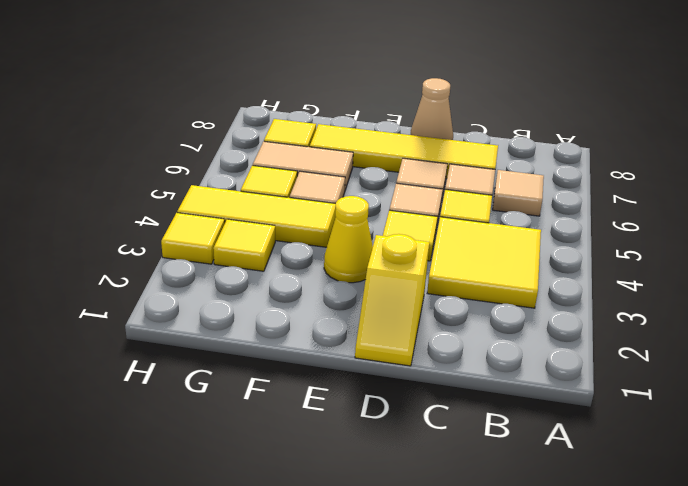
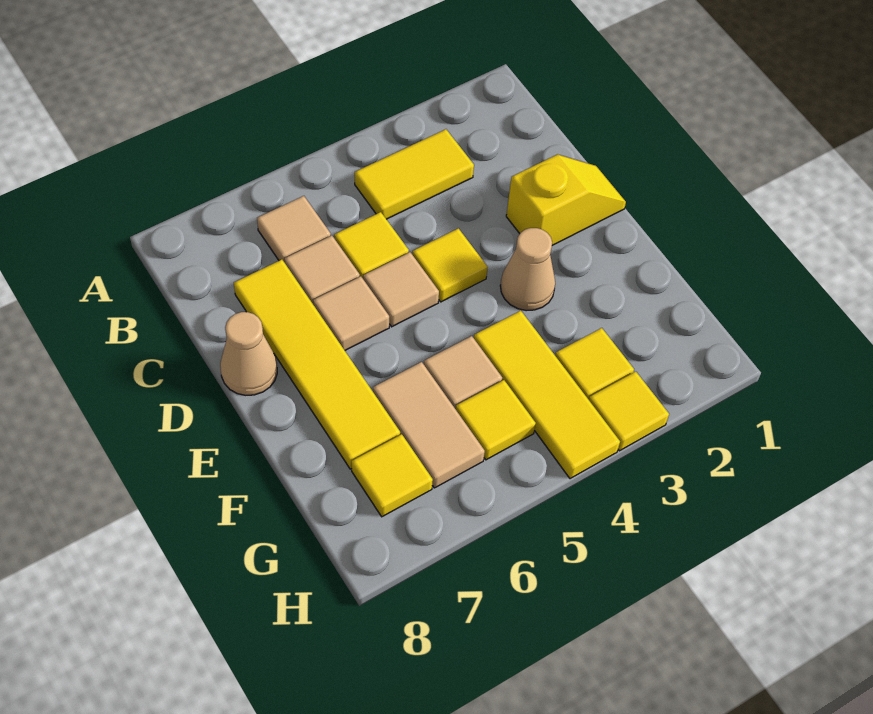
yellow tile B3:C4 level 1 -> yellow tile B3:B4 level 1
yellow cone E3 level 1 -> tan cone E3 level 1

